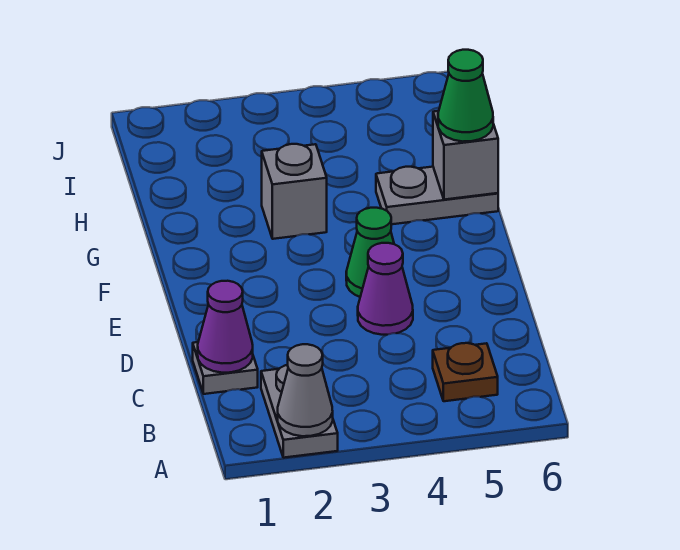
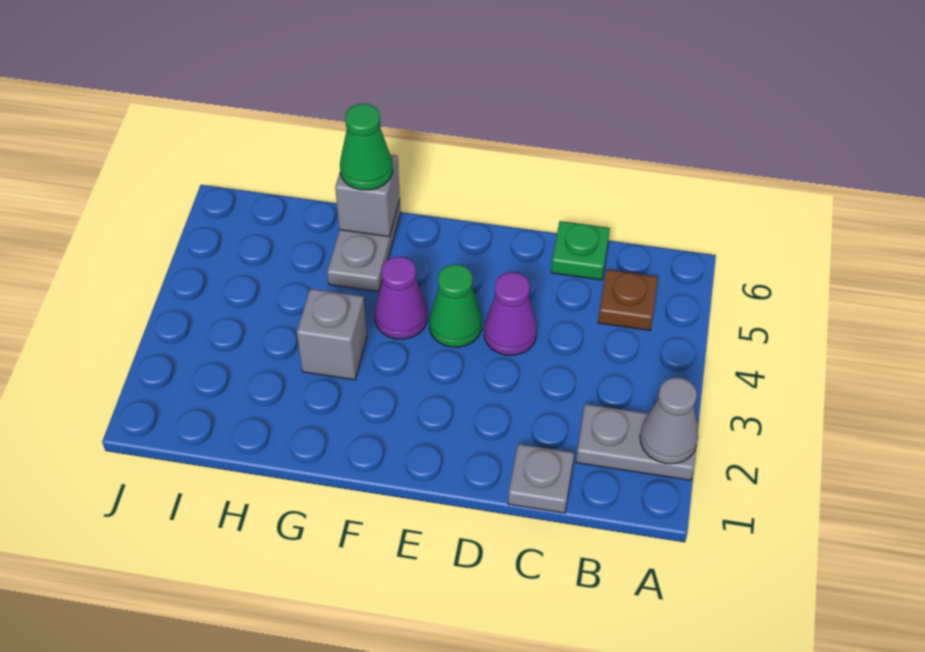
purple cone C1 level 2 -> purple cone F4 level 1
none -> green plate C6 level 1

